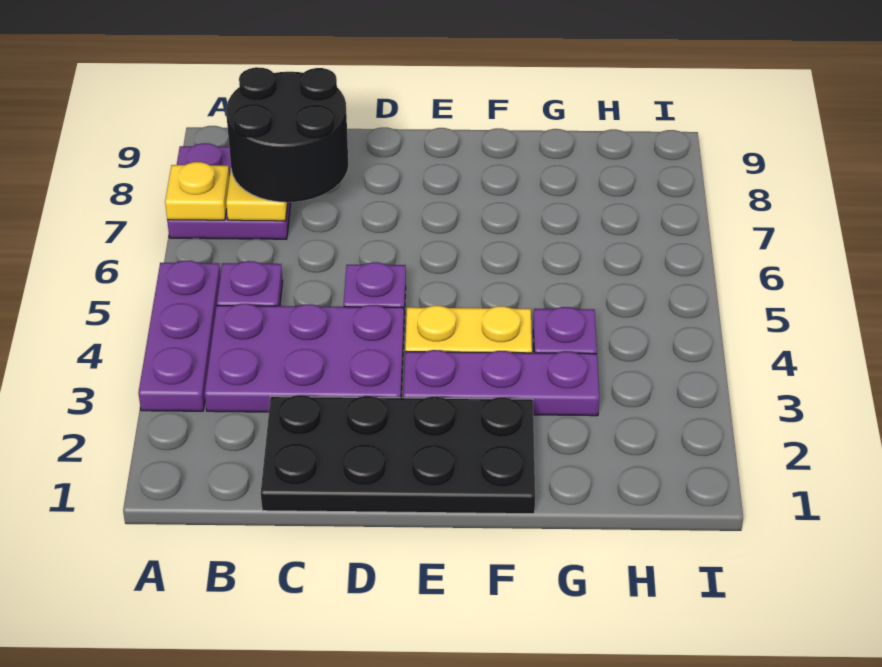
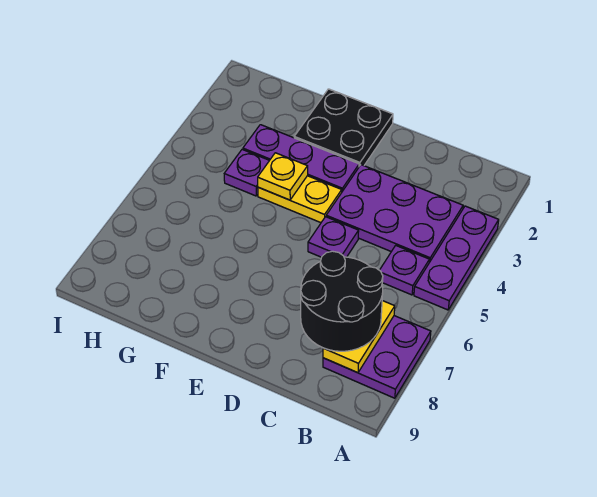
yellow plate A7 level 2 -> yellow plate F4 level 2
black plate C1:F2 level 1 -> black plate E1:F2 level 1

